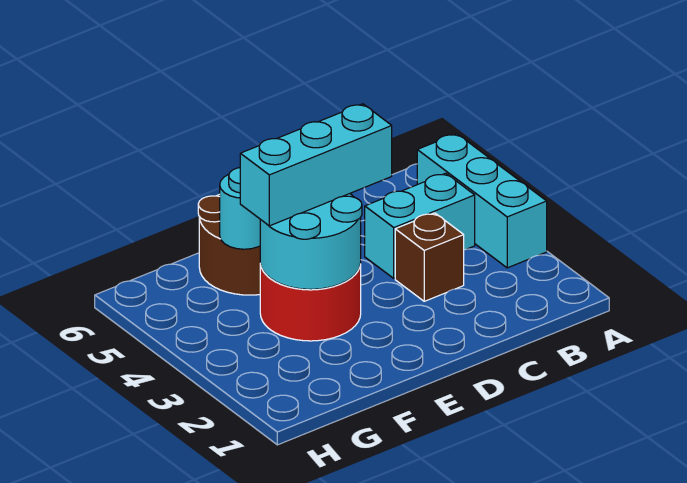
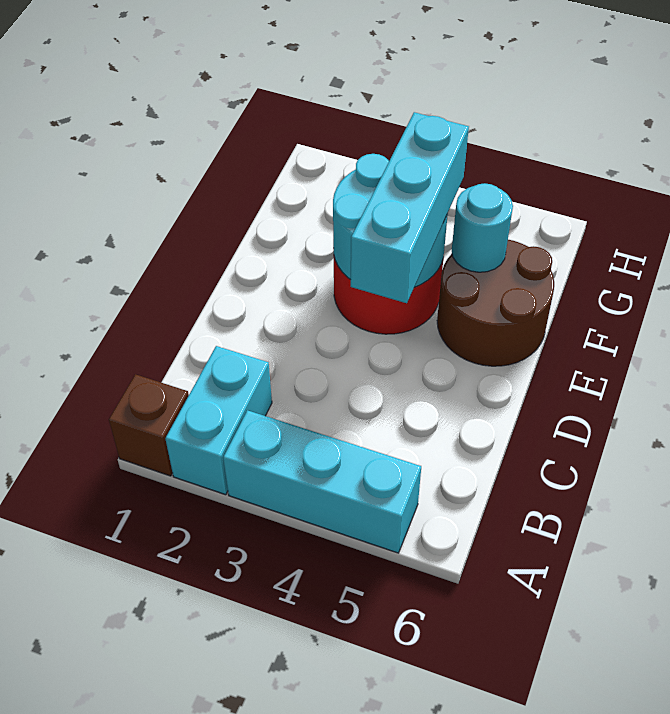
cyan brick B4:C4 level 1 -> cyan brick A2:B2 level 1
brown brick C3 level 1 -> brown brick A1 level 1

